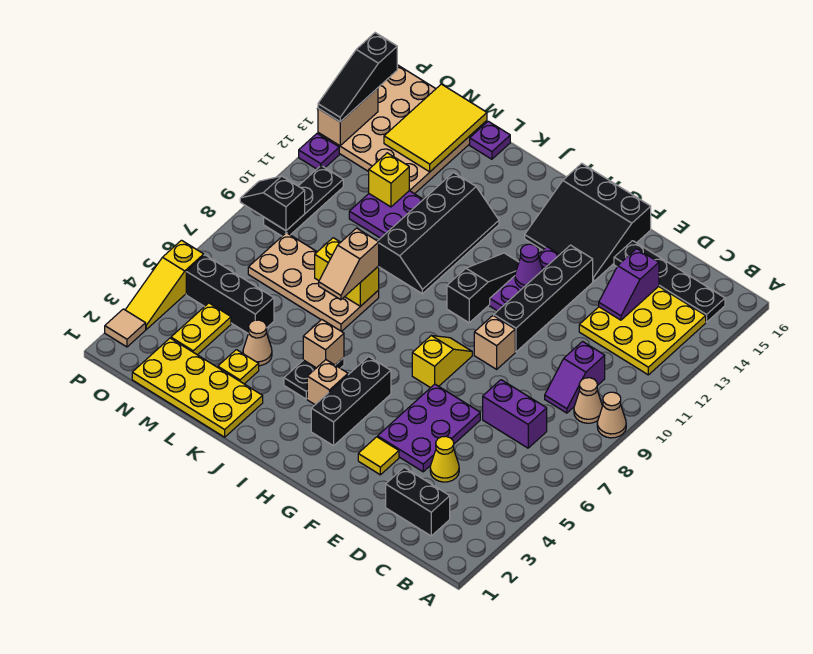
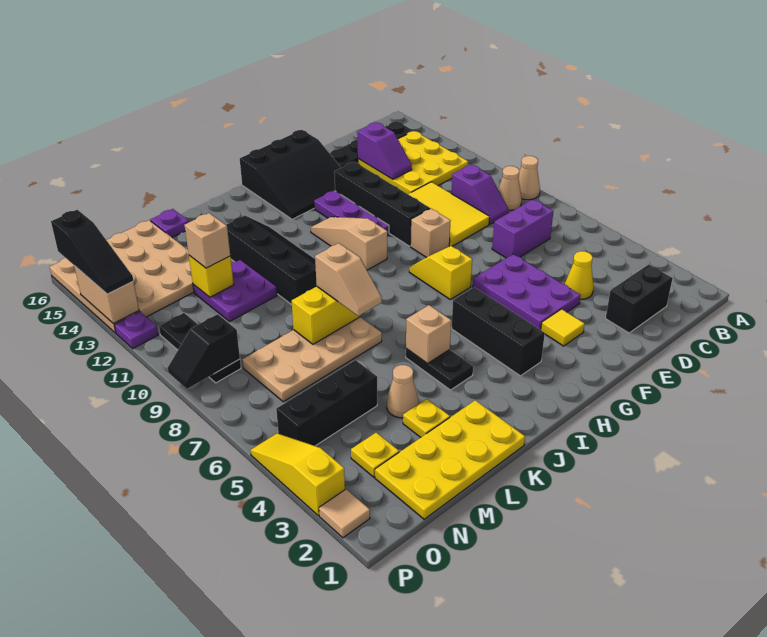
purple cone G12 level 2 -> none
black slope H10:H12 level 1 top 10 -> tan slope H10:H12 level 1 top 10
tan brick I4 level 1 -> tan brick M12 level 3
yellow tile M14:N16 level 2 -> yellow tile D9:E11 level 1
yellow plate N3:N4 level 1 -> yellow plate N3 level 1
yellow slope P3:P5 level 1 top 5 -> yellow slope P3:P5 level 1 top 3

